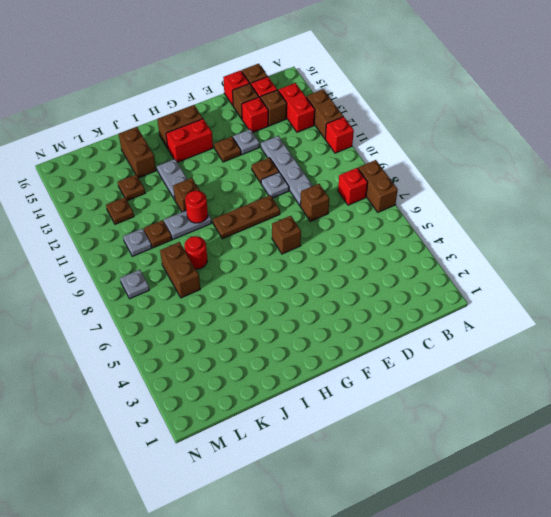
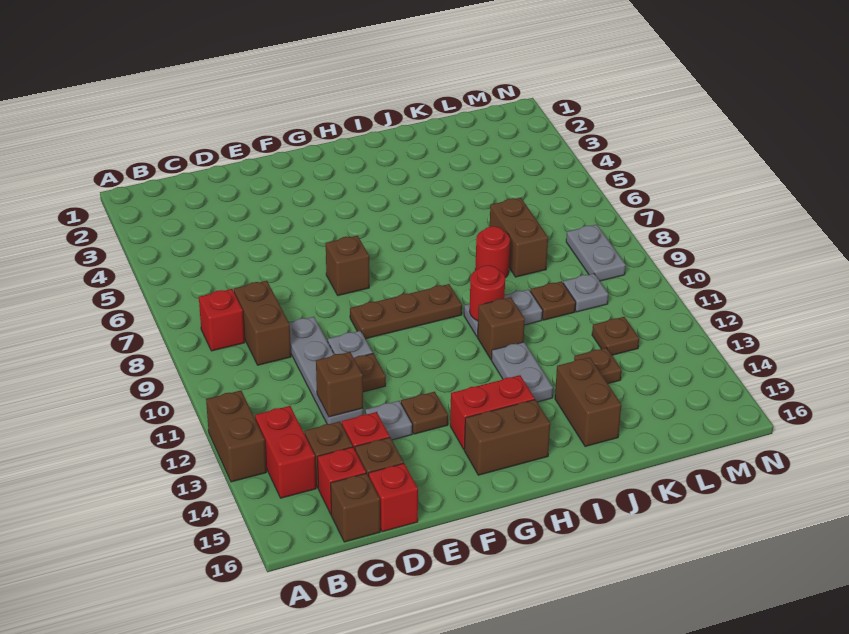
brown brick A7:A8 level 1 -> brown brick C8:C9 level 1
red brick A11 level 1 -> none
brown brick D8 level 1 -> brown brick D12 level 2
grey plate M8 level 1 -> grey plate M8:M9 level 1

